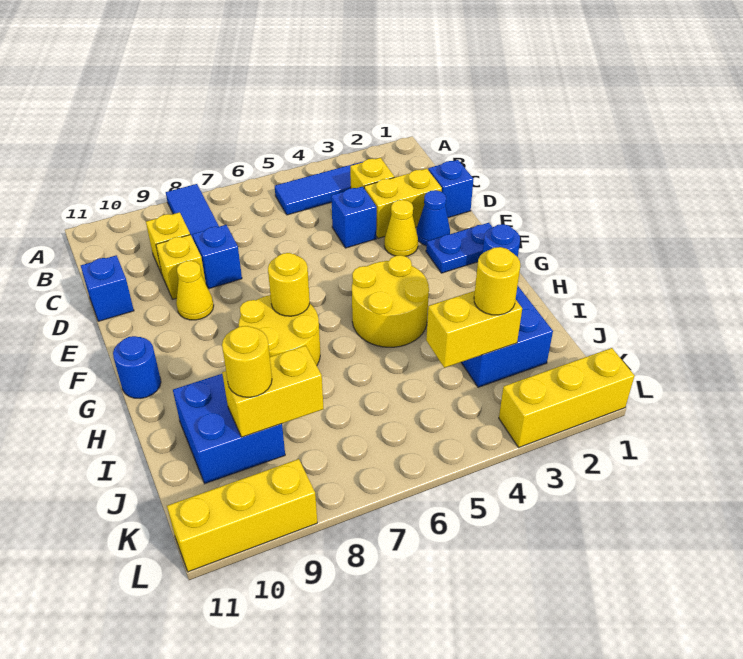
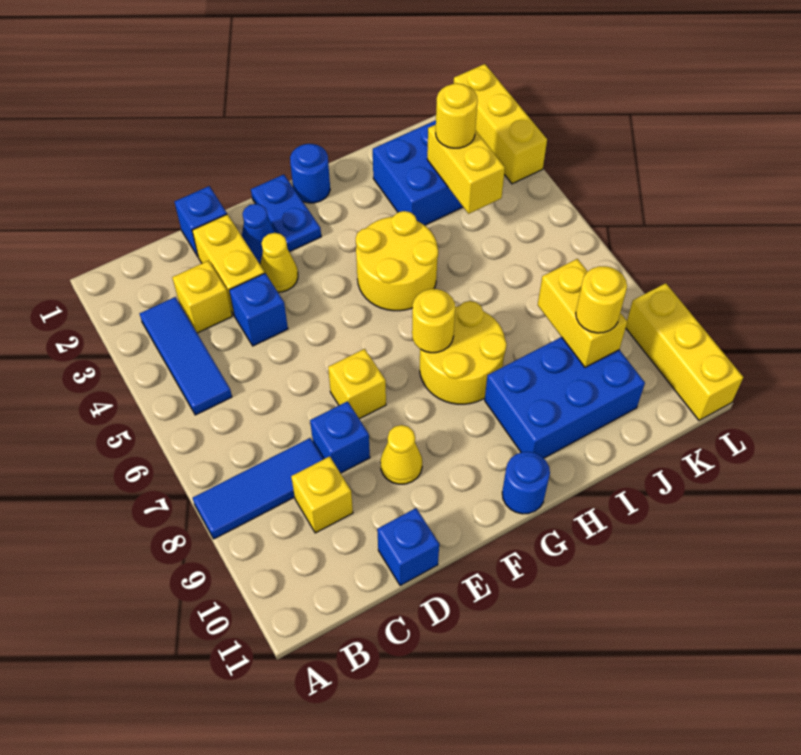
yellow brick D9 level 1 -> yellow brick E7 level 1
blue brick I9:J10 level 1 -> blue brick H9:J10 level 1

